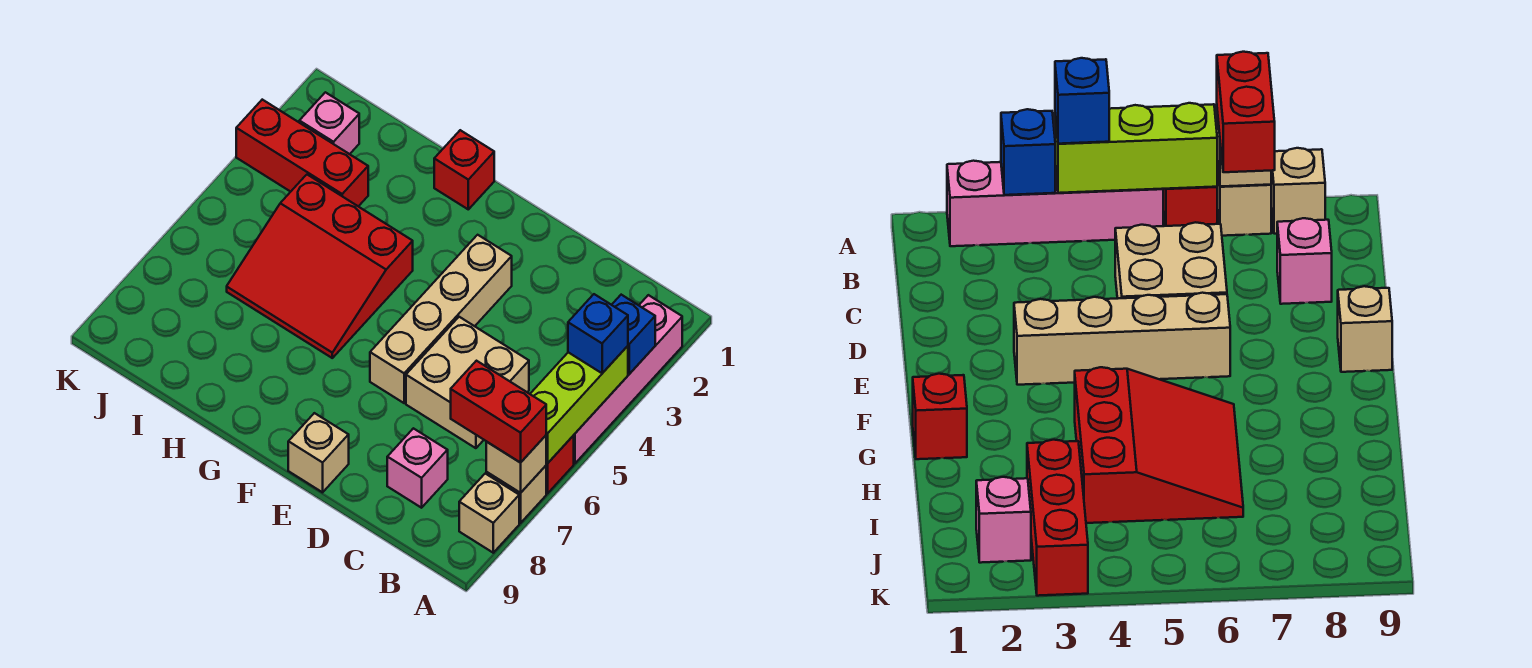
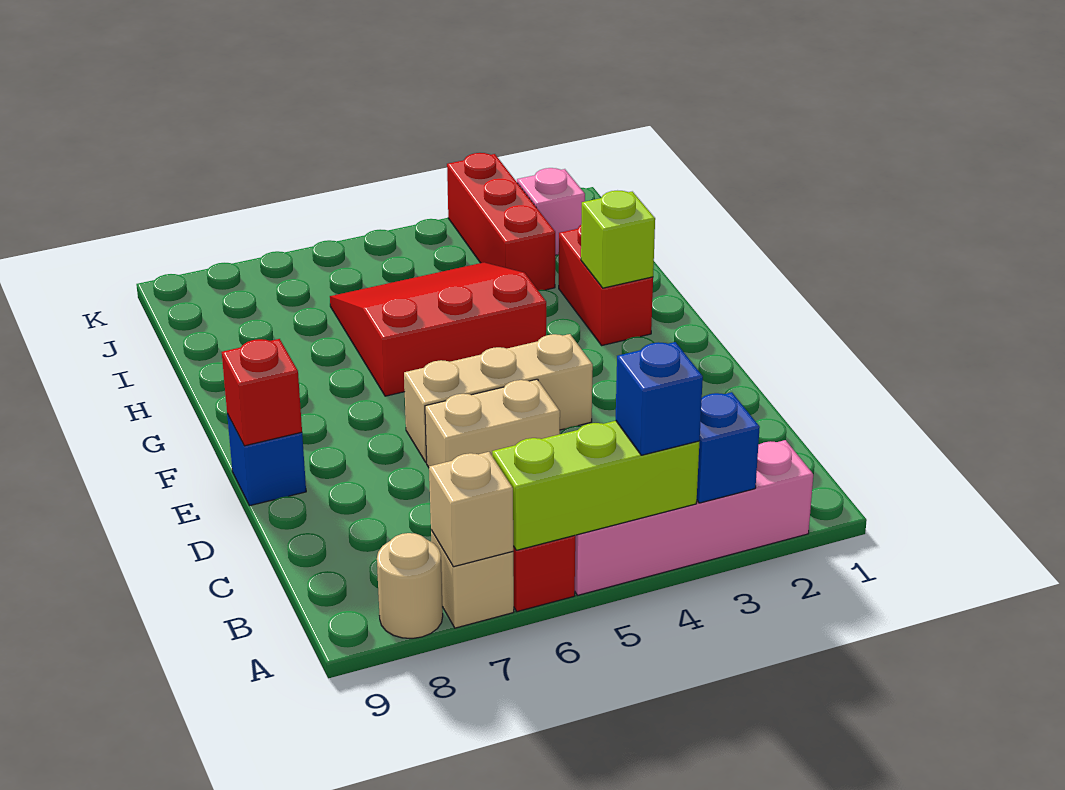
red brick A7:B7 level 3 -> red brick G2:H2 level 1
tan brick A8 level 1 -> tan round brick A8 level 1
tan brick C5:D6 level 1 -> tan brick D5:D6 level 1
pink brick C8 level 1 -> none
tan brick E3:E6 level 1 -> tan brick E4:E6 level 1
tan brick E9 level 1 -> blue brick E9 level 1
red brick G1 level 1 -> red brick E9 level 2
none -> lime brick G2 level 2
red slope G4:I6 level 1 top 4 -> red slope G4:I6 level 1 top G

